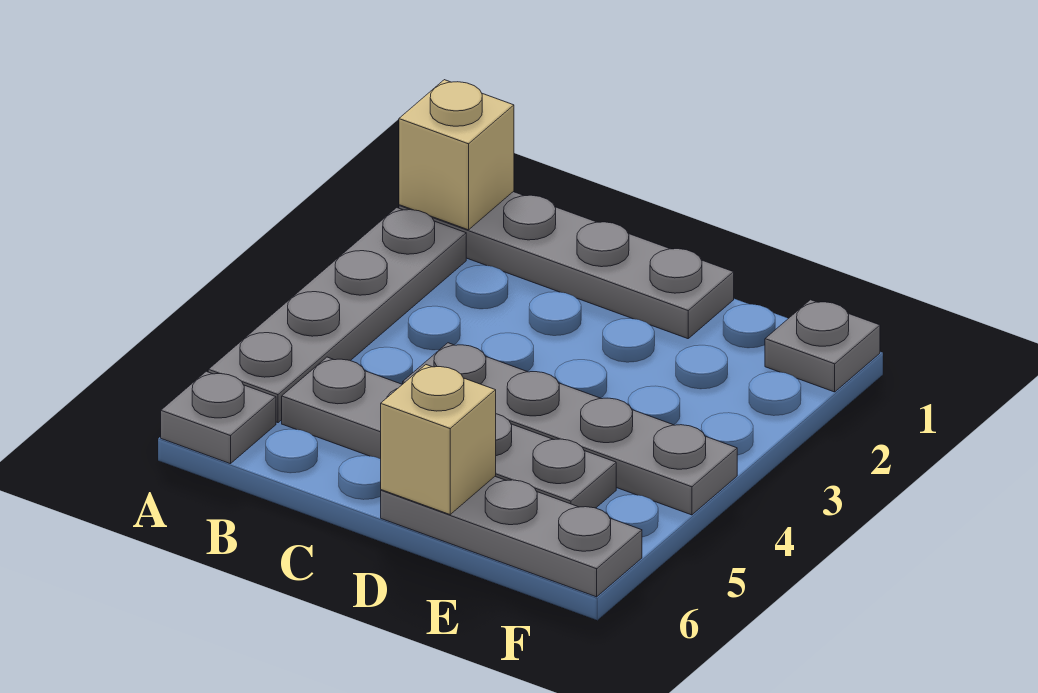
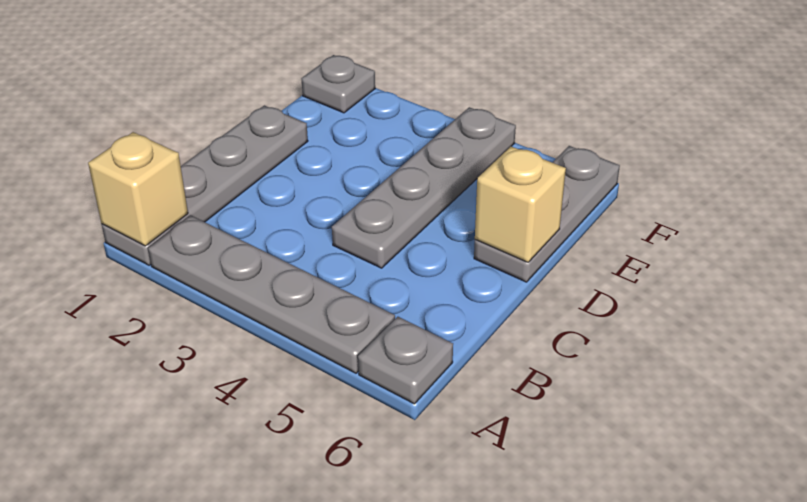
grey plate B5:E5 level 1 -> none

